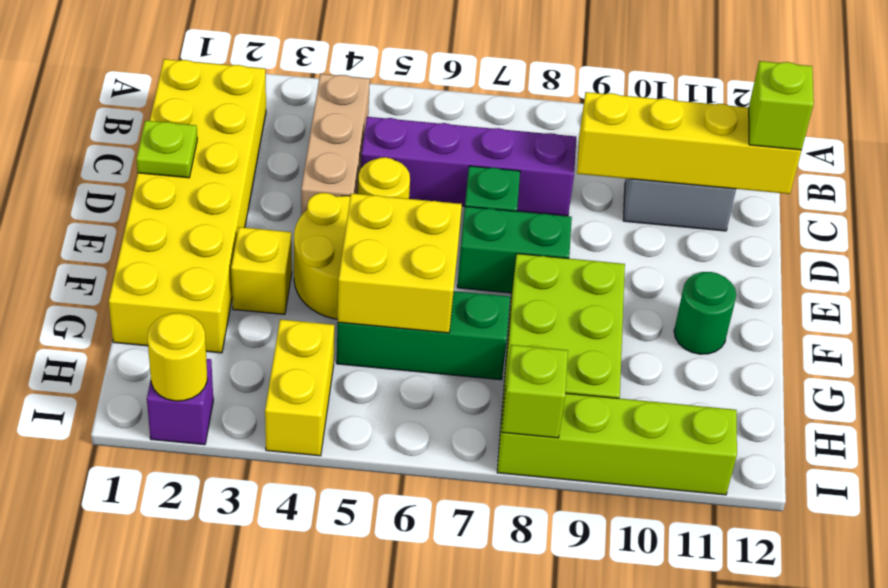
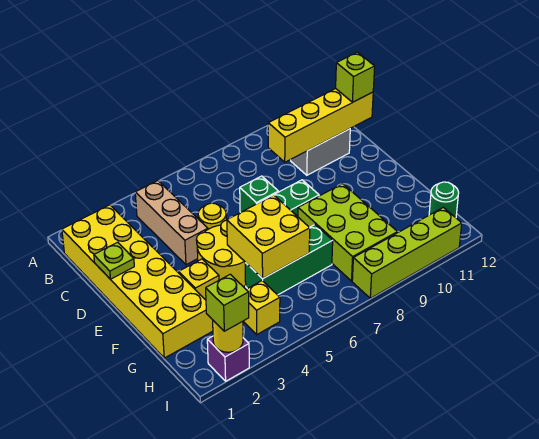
purple brick C5:C8 level 1 -> none
green round brick F11 level 1 -> green round brick H12 level 1
yellow brick H4:I4 level 1 -> yellow brick H4 level 1
lime brick I8 level 2 -> lime brick I2 level 3

